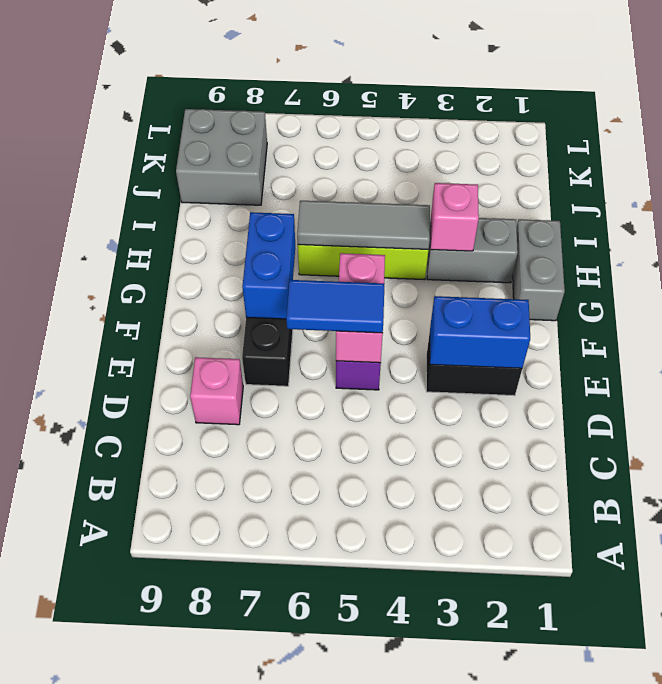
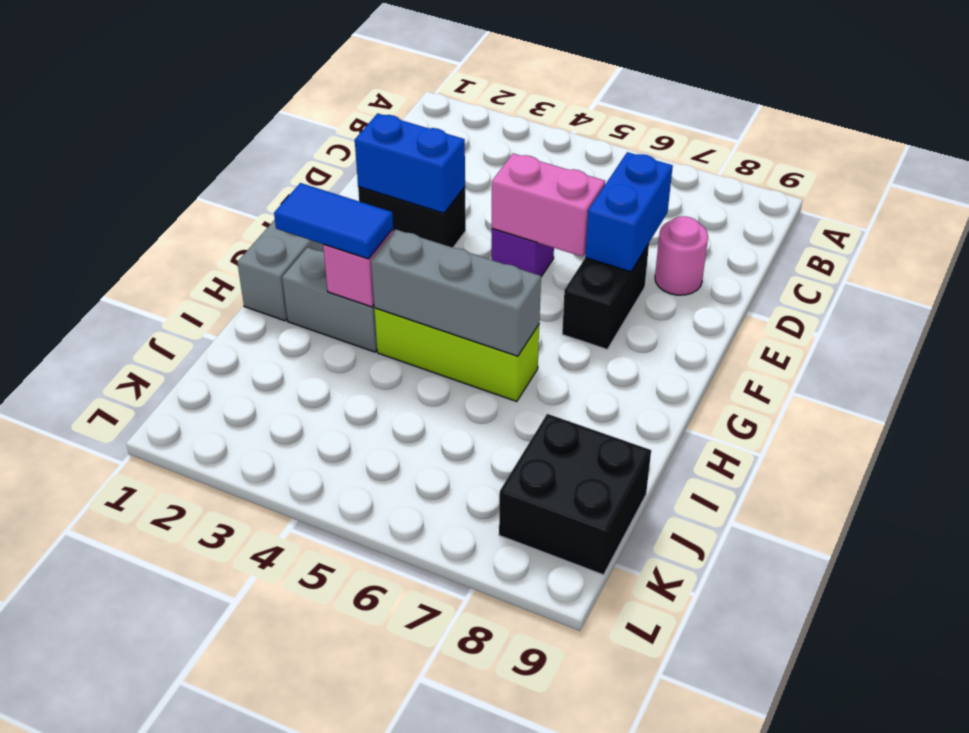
pink brick D8 level 1 -> pink round brick D8 level 1
pink brick E5:F5 level 2 -> pink brick E5:E6 level 2
blue tile E5:E6 level 3 -> blue tile H2:H3 level 3
blue brick F7:G7 level 2 -> blue brick D7:E7 level 2
grey tile H4:H6 level 2 -> grey brick H4:H6 level 2
grey brick J8:K9 level 1 -> black brick J8:K9 level 1

